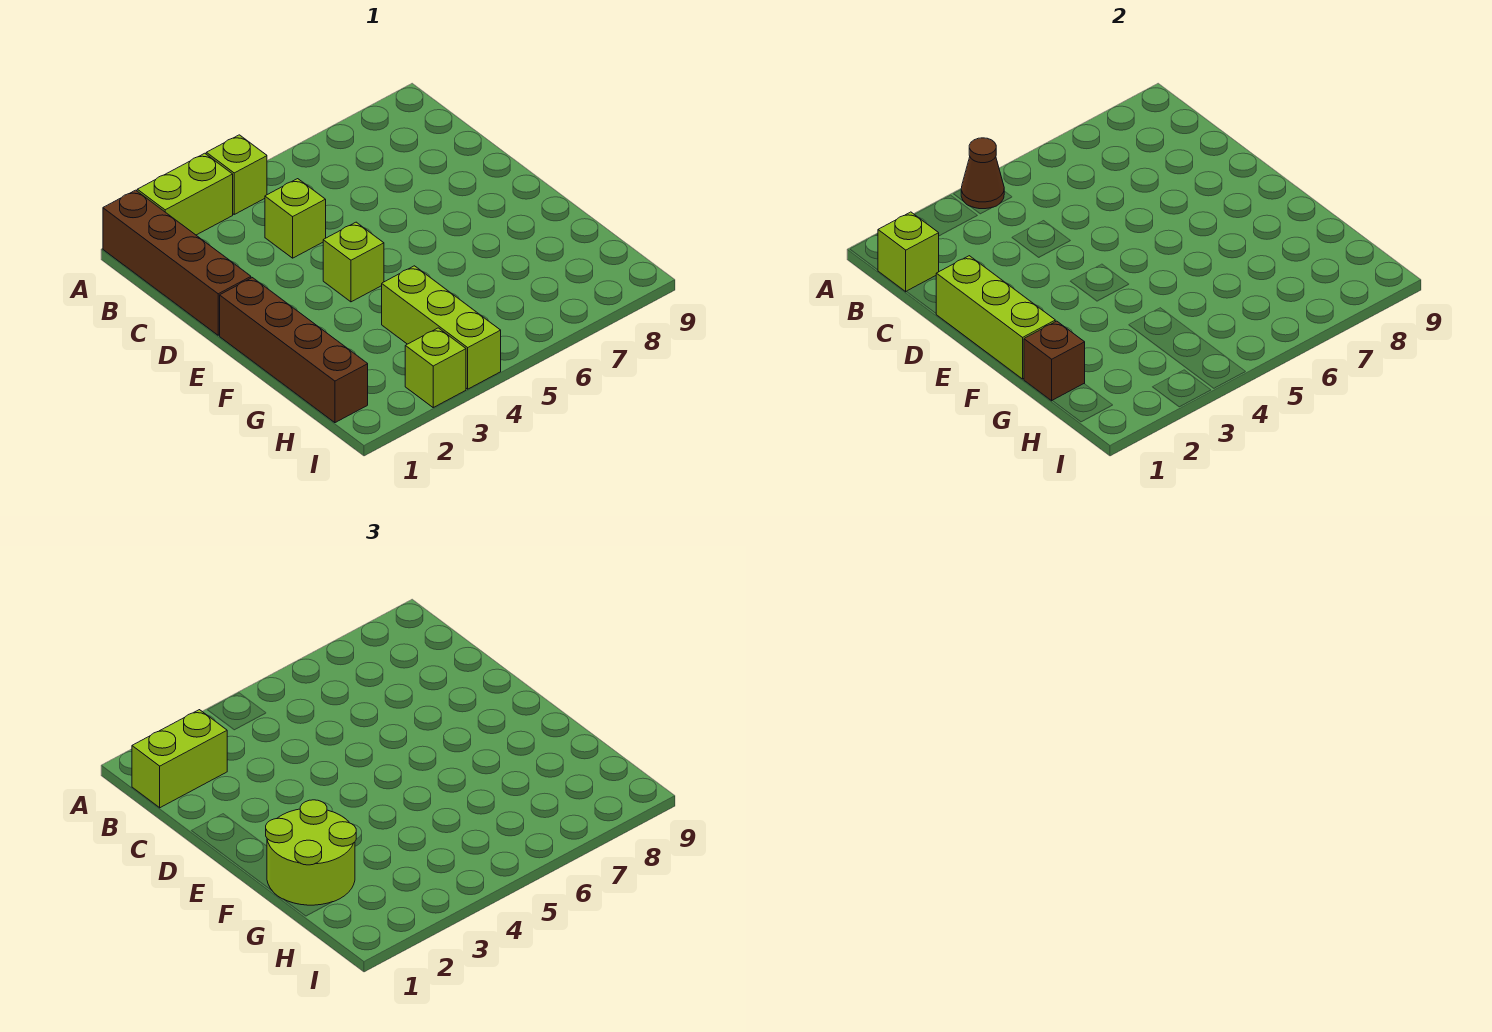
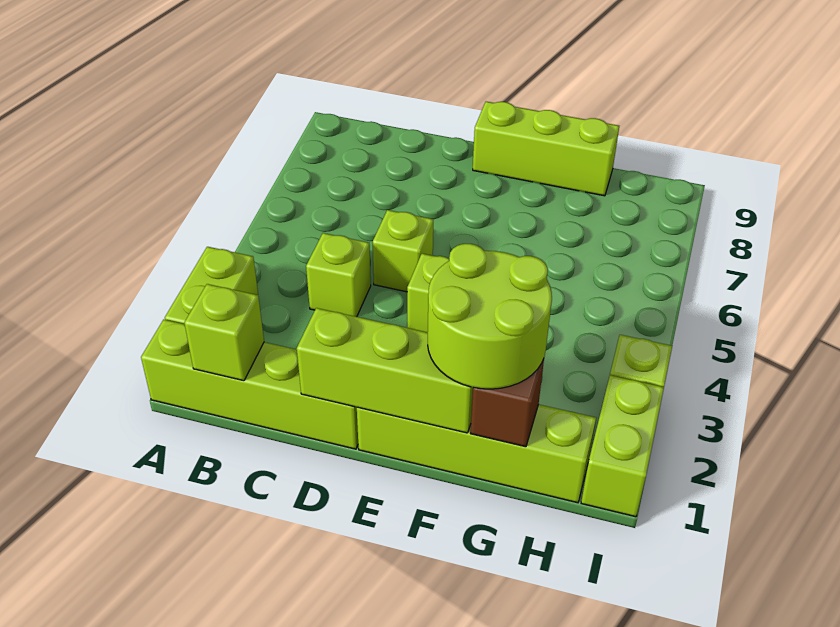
brown brick A1:D1 level 1 -> lime brick A1:D1 level 1
lime brick A4 level 1 -> lime brick D5 level 1
brown cone A4 level 2 -> none
lime brick B1:B2 level 3 -> lime brick I1:I2 level 1
brown brick E1:H1 level 1 -> lime brick E1:H1 level 1
lime brick G4:I4 level 1 -> lime brick E9:G9 level 1

